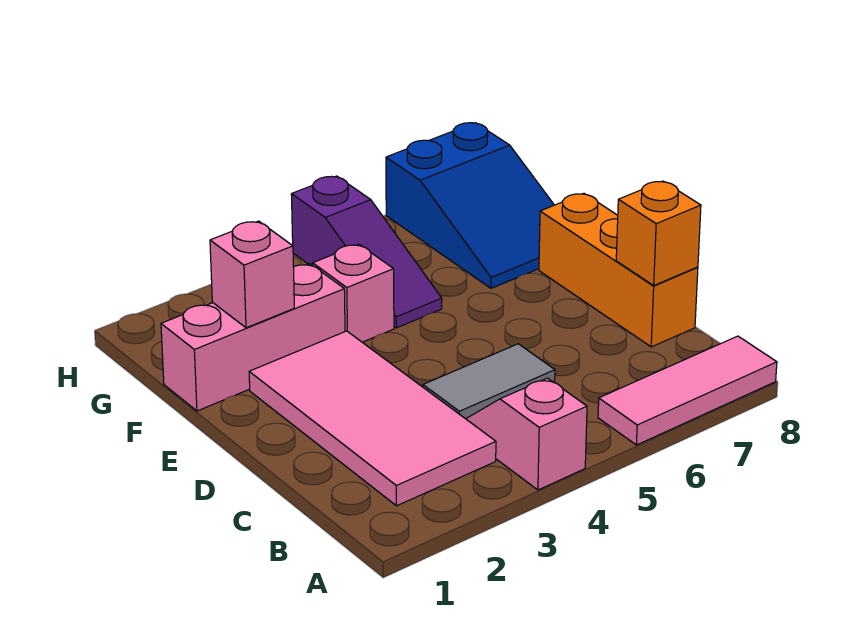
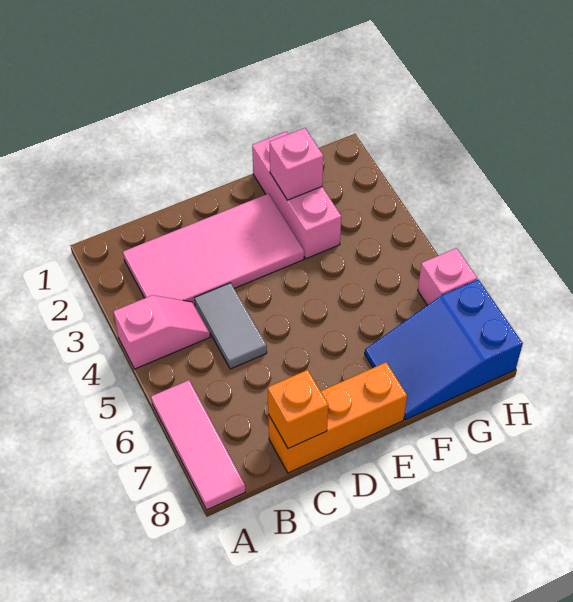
pink brick F4 level 1 -> pink brick H6 level 1
purple slope F5:H5 level 1 top H -> none

